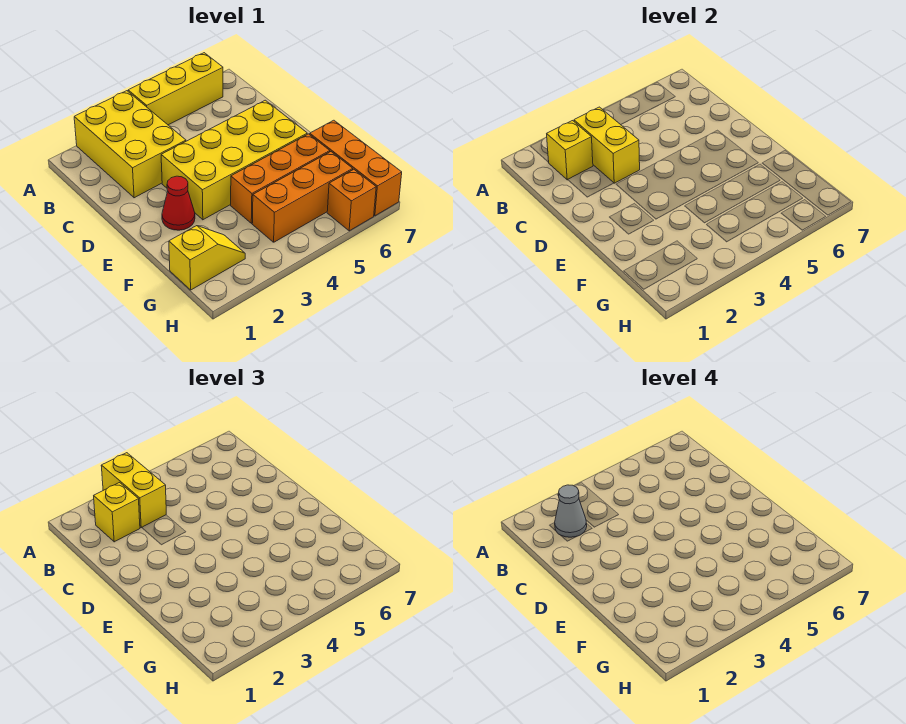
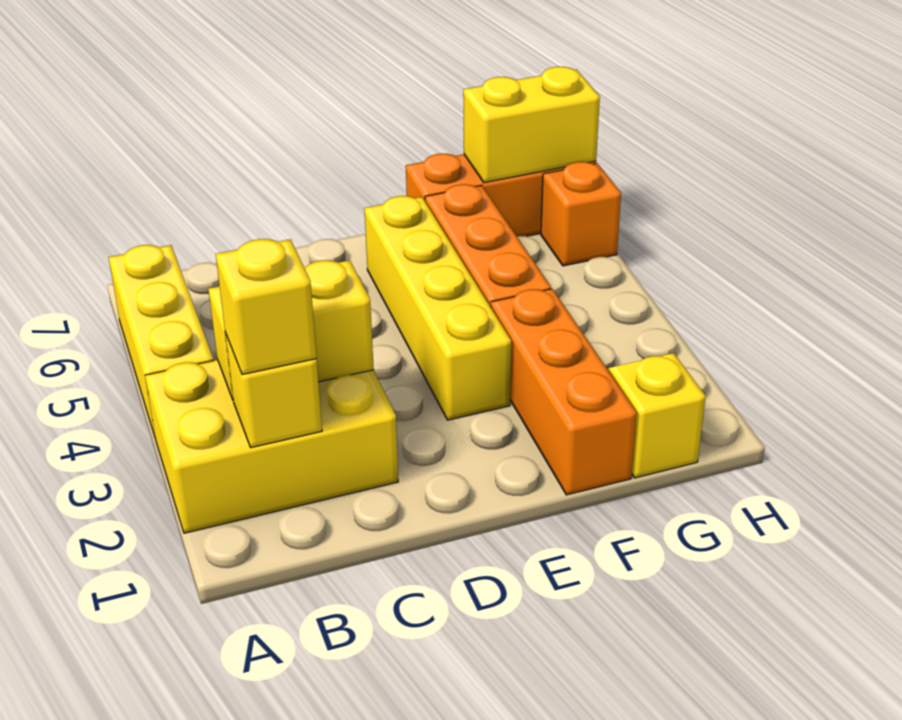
yellow brick A3:B3 level 3 -> yellow brick G7:H7 level 2
grey cone B2 level 4 -> none
yellow brick D3:E6 level 1 -> yellow brick E3:E6 level 1
red cone E2 level 1 -> none
orange brick G4:G6 level 1 -> orange brick F1:F3 level 1

